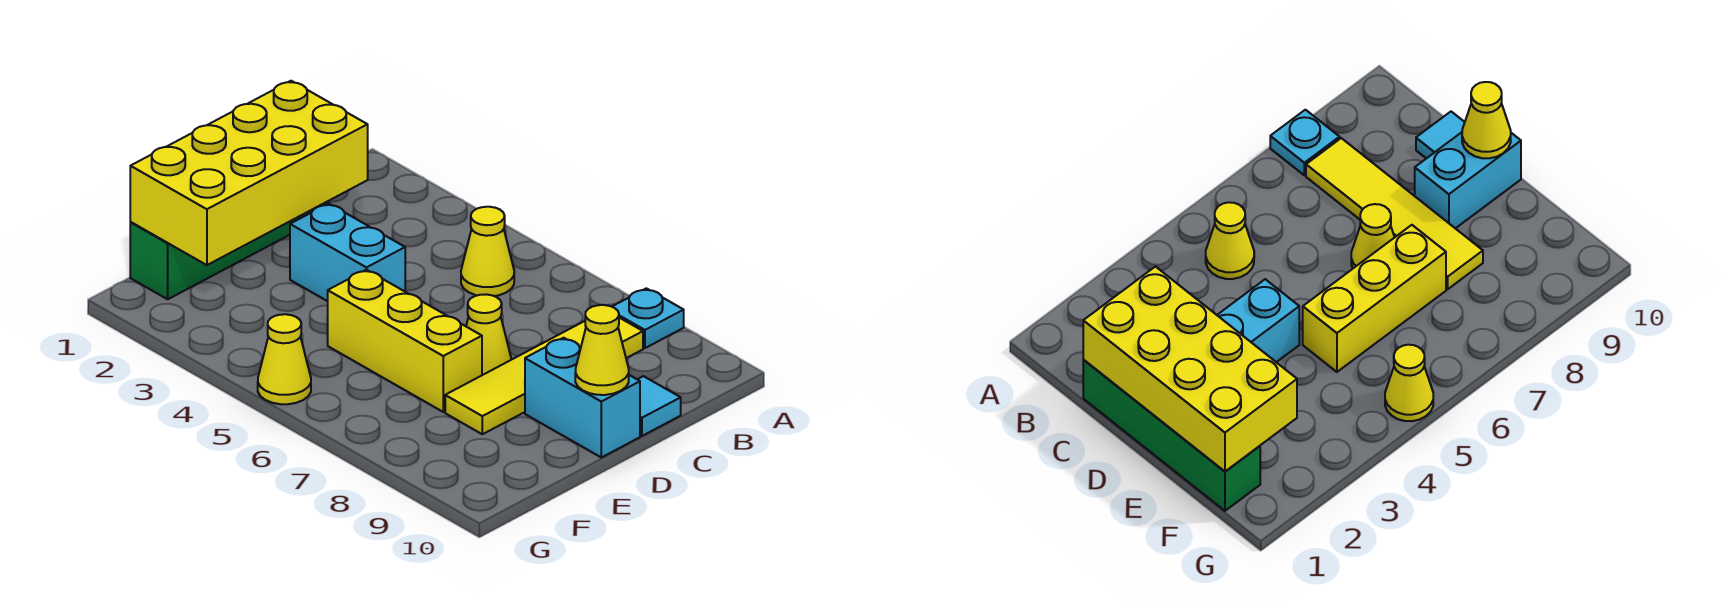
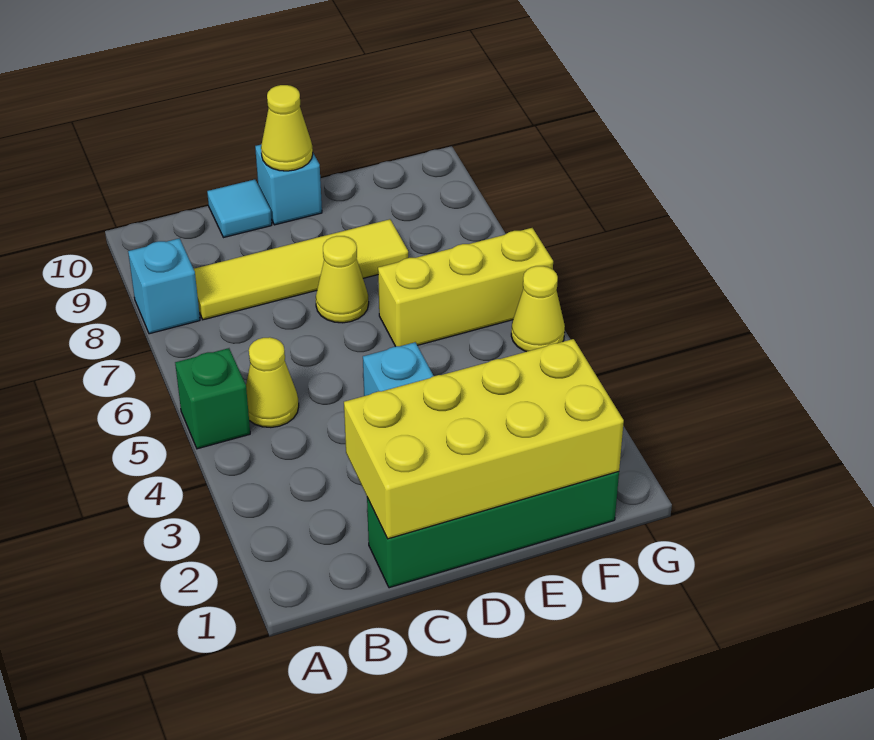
none -> green brick A5 level 1
cyan plate A8 level 1 -> cyan brick A8 level 1
cyan brick D9:D10 level 1 -> cyan brick D10 level 1
yellow brick E5:E7 level 1 -> yellow brick E6:G6 level 1

